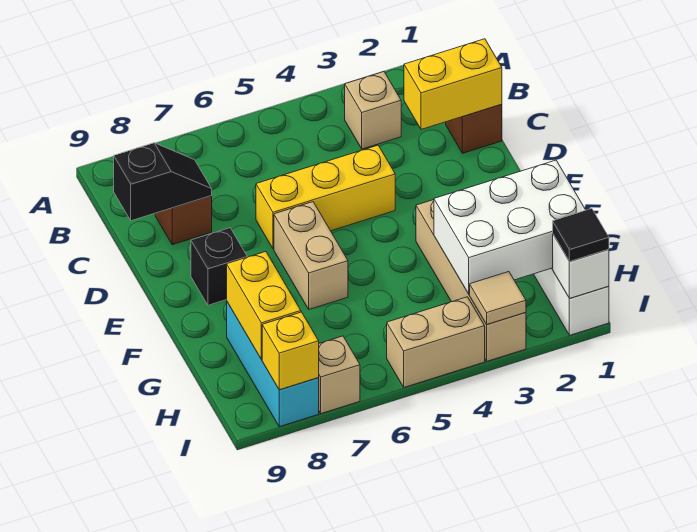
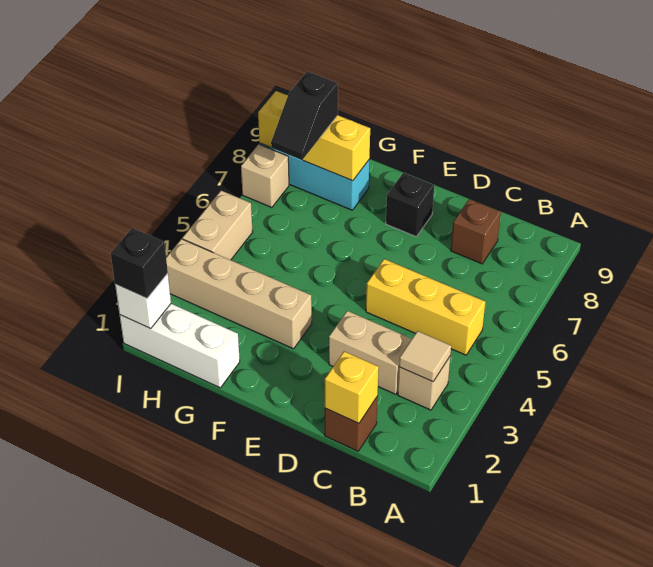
yellow brick C1:C2 level 2 -> yellow brick C1 level 2
black slope C8:C9 level 2 top 9 -> black slope H7:H8 level 3 top 8
yellow brick D4:D6 level 1 -> yellow brick B5:D5 level 1
tan brick E6:F6 level 1 -> tan brick C3:D3 level 1
white brick G1:H3 level 2 -> none
black tile I1 level 3 -> black brick I1 level 3
tan tile I3 level 2 -> tan tile B3 level 2

